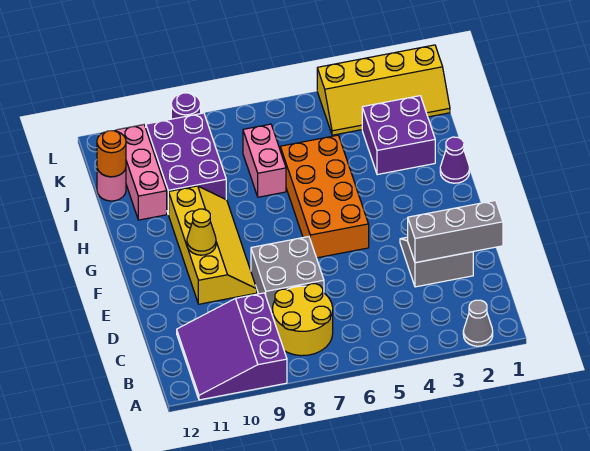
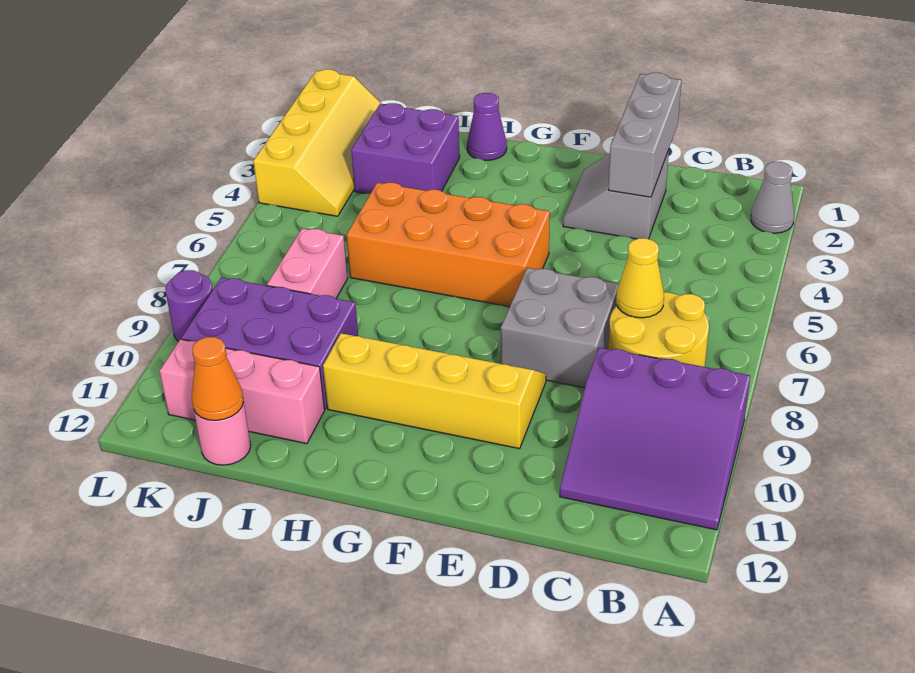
yellow cone F10 level 2 -> yellow cone C7 level 2
pink brick I7:J7 level 1 -> pink brick J7:J8 level 1
orange round brick J12 level 2 -> orange cone J12 level 2

